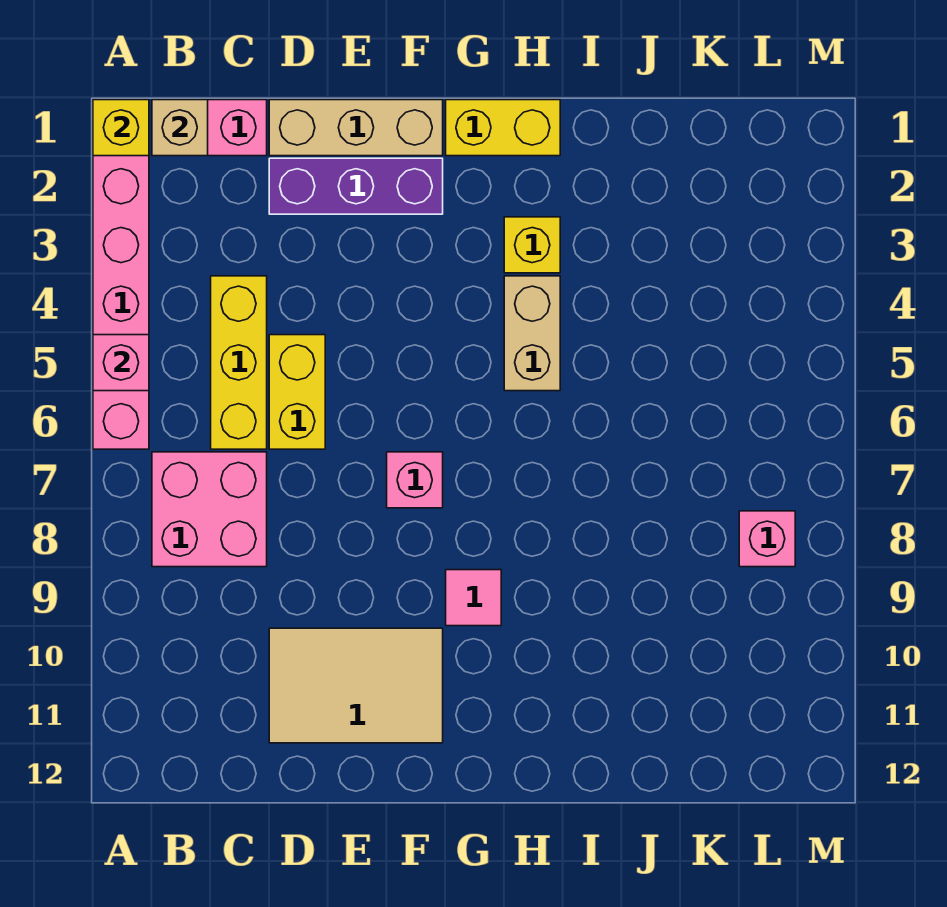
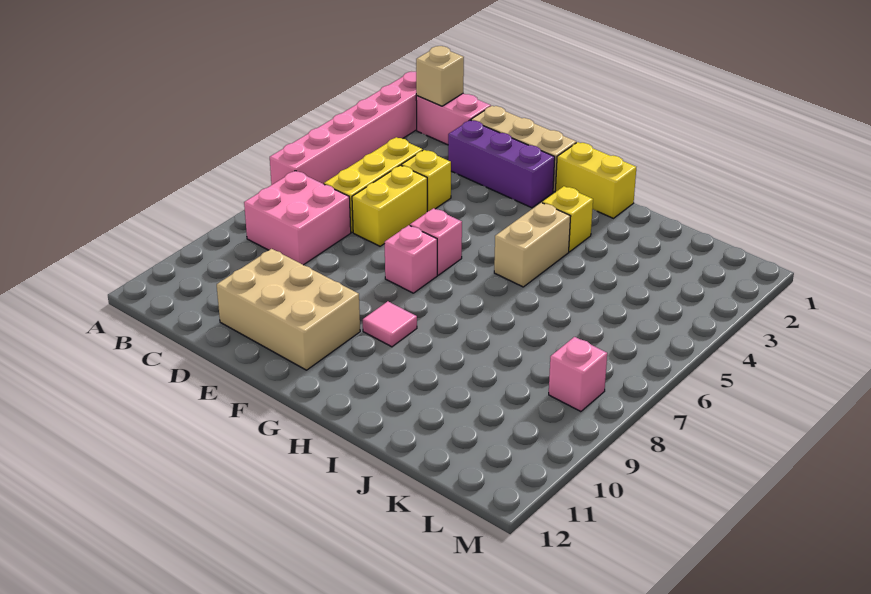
yellow brick A1 level 2 -> yellow brick D4 level 1
pink brick A5 level 2 -> pink brick F6 level 1
tan tile D10:F11 level 1 -> tan brick D10:F11 level 1

